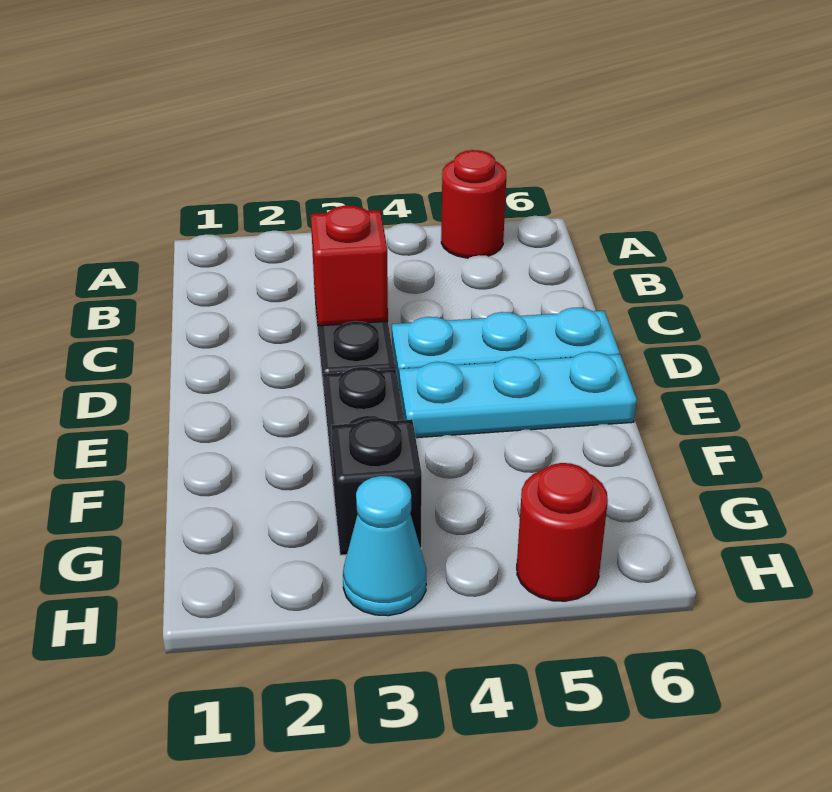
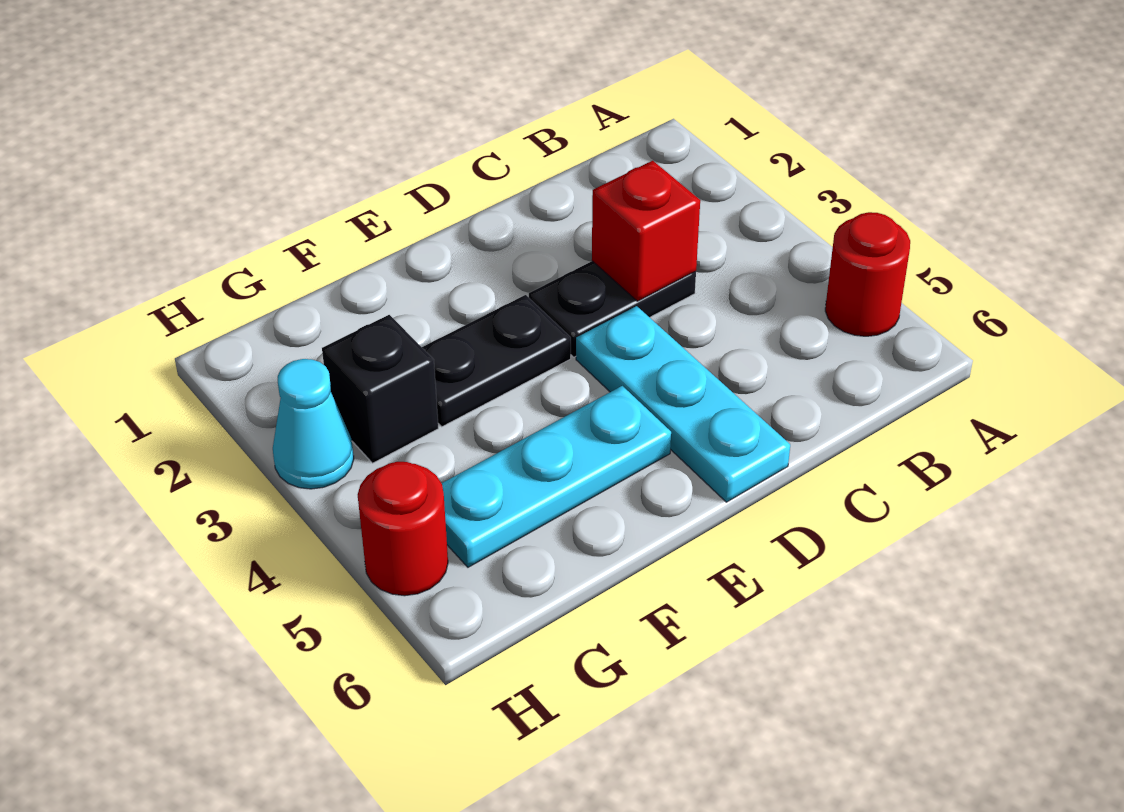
cyan plate E4:E6 level 1 -> cyan plate E5:G5 level 1

